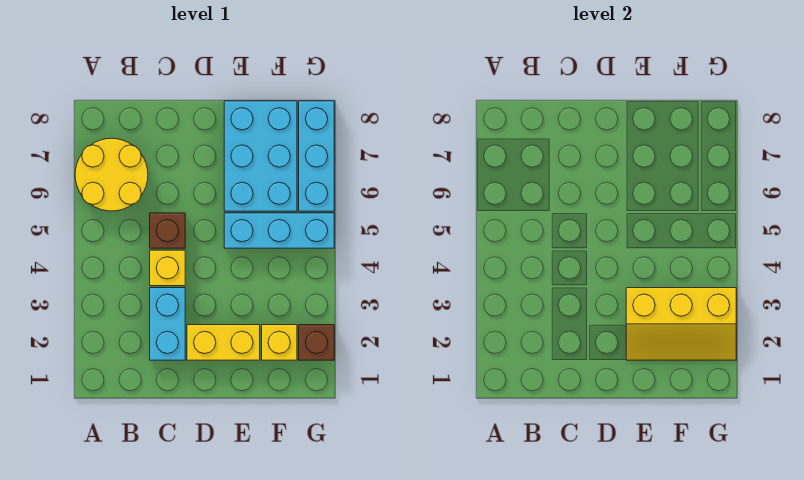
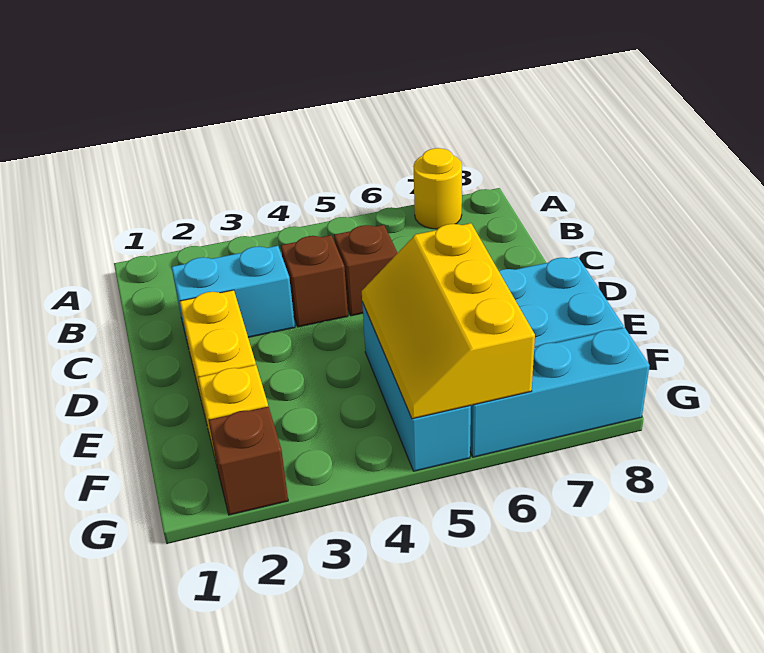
yellow round brick A6:B7 level 1 -> yellow round brick A7 level 1
yellow brick C4 level 1 -> brown brick C4 level 1
yellow slope E2:G3 level 2 top 3 -> yellow slope E5:G6 level 2 top 6

